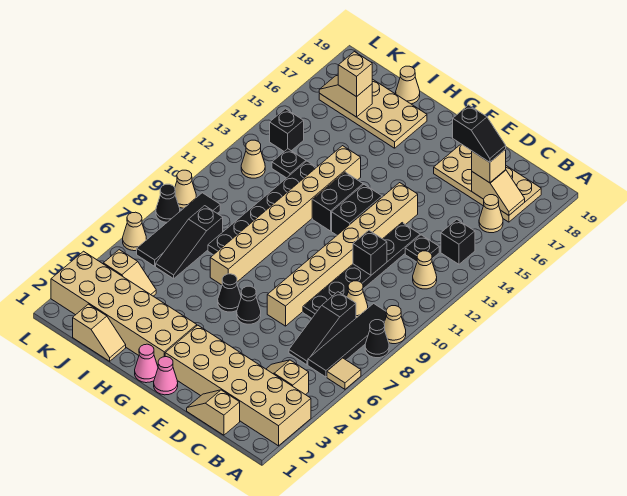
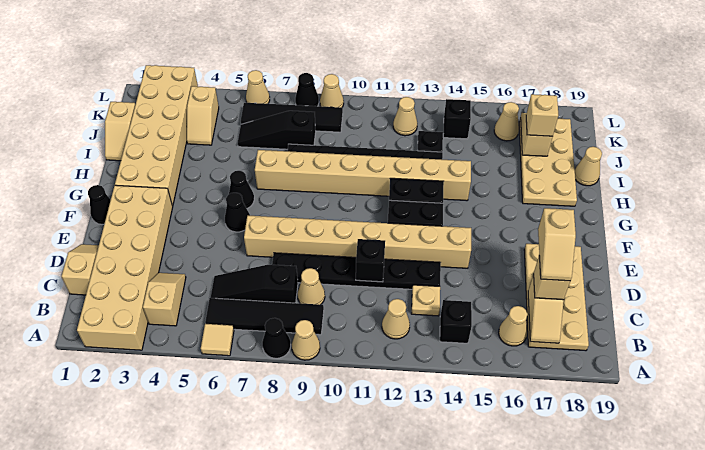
black plate C13 level 1 -> tan plate C13 level 1
black slope C17:D17 level 4 top D -> tan slope C17:D17 level 4 top D
pink cone F1 level 1 -> black cone F1 level 1
pink cone G1 level 1 -> none
none -> tan cone K16 level 1

